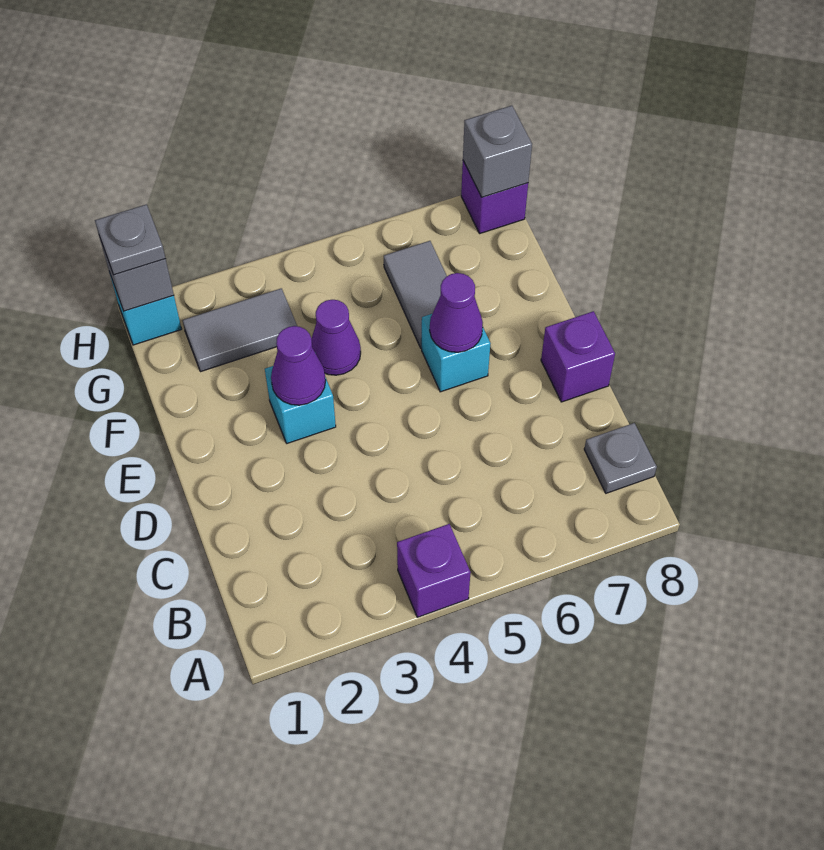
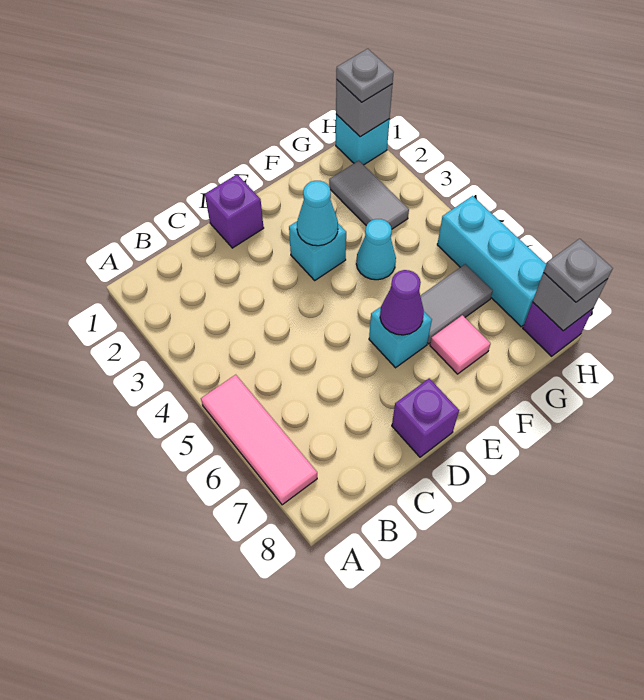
purple brick A4 level 1 -> purple brick D1 level 1
none -> pink tile A5:A7 level 1
grey plate B8 level 1 -> grey plate H8 level 3
purple cone E3 level 2 -> cyan cone E3 level 2
purple cone F4 level 1 -> cyan cone F4 level 1
none -> pink tile F7 level 1
none -> cyan brick H5:H7 level 1

